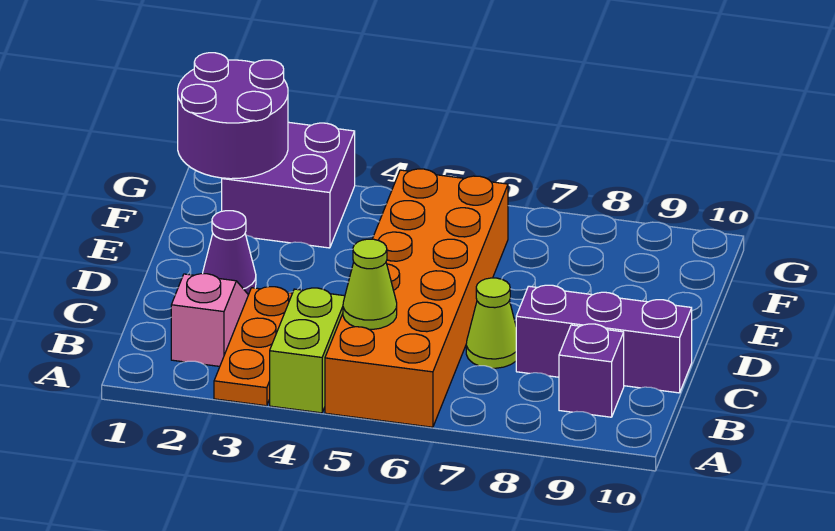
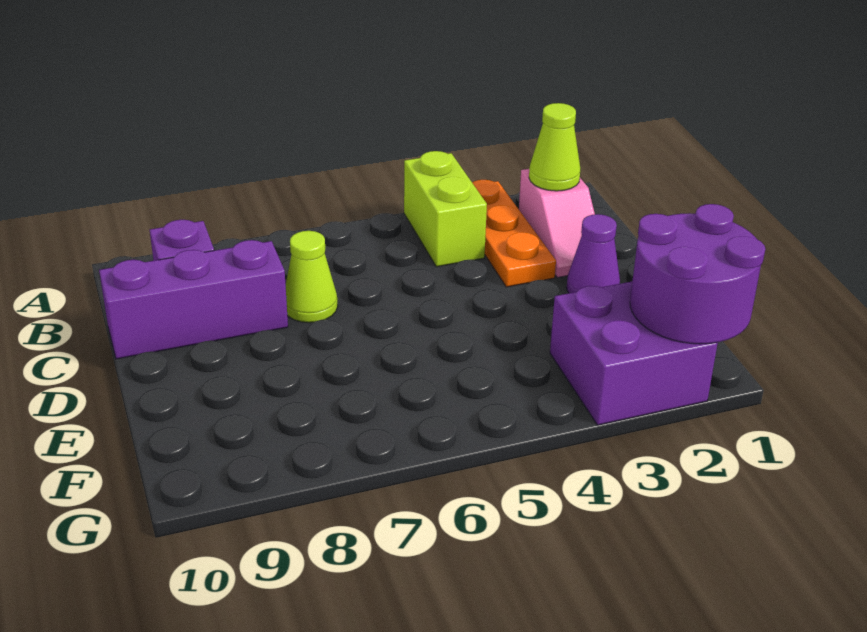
orange brick A5:F6 level 1 -> none
lime cone B5 level 2 -> lime cone B2 level 2

